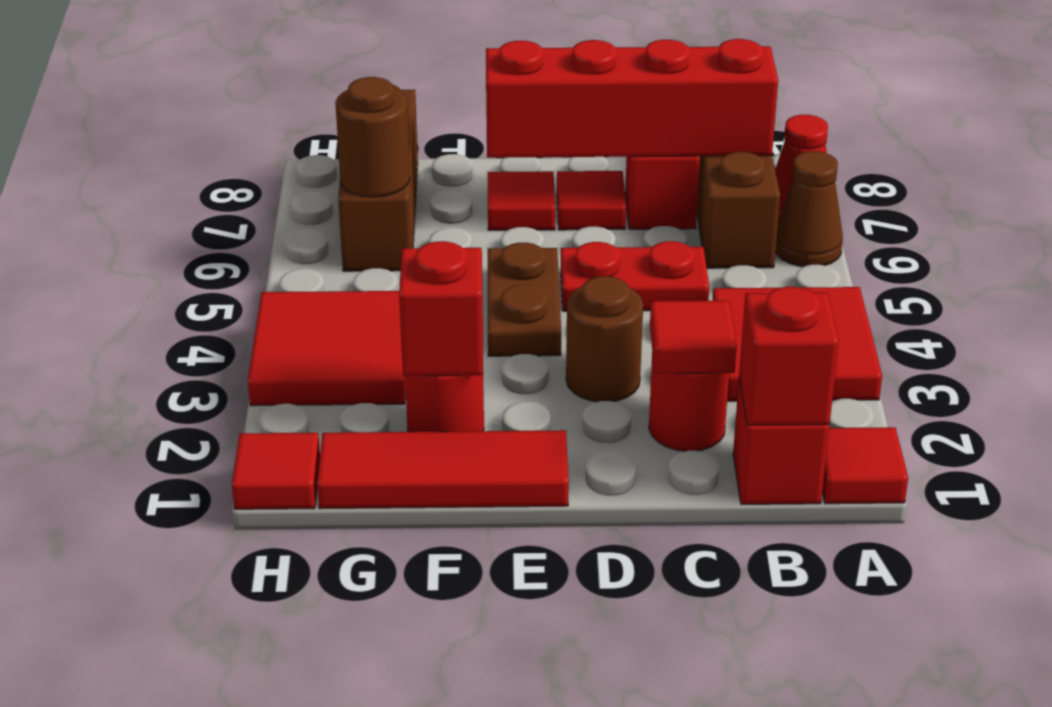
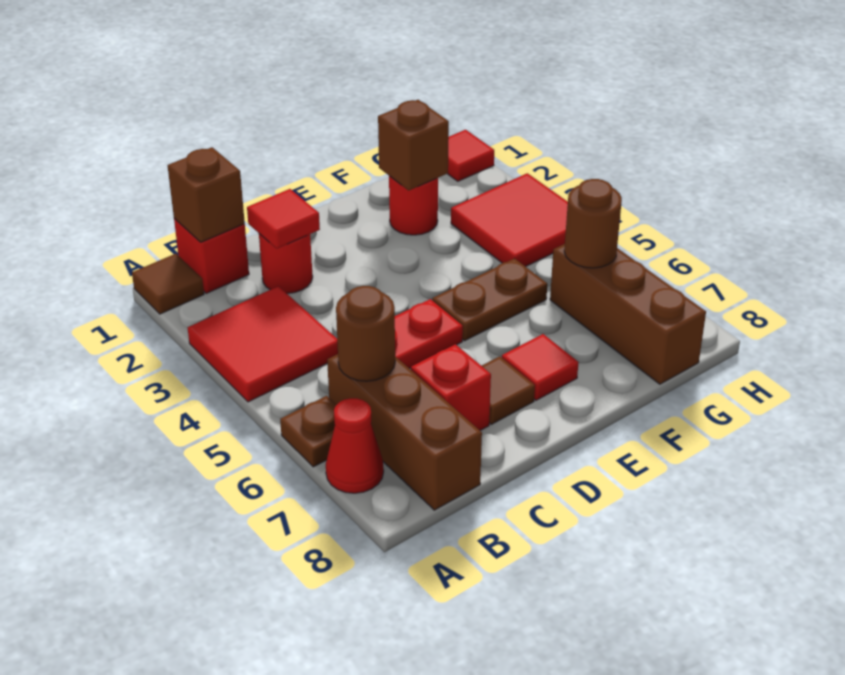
red tile A1 level 1 -> brown tile A1 level 1
brown cone A6 level 1 -> brown plate A6 level 1
red brick B1 level 2 -> brown brick B1 level 2
red brick B7:E7 level 2 -> none
brown round brick D3 level 1 -> brown round brick B6 level 2
red tile D7 level 1 -> brown tile D7 level 1
red tile E1:G1 level 1 -> none
brown plate E4:E5 level 1 -> brown plate E5:F5 level 1
red brick F2 level 2 -> brown brick F2 level 2

